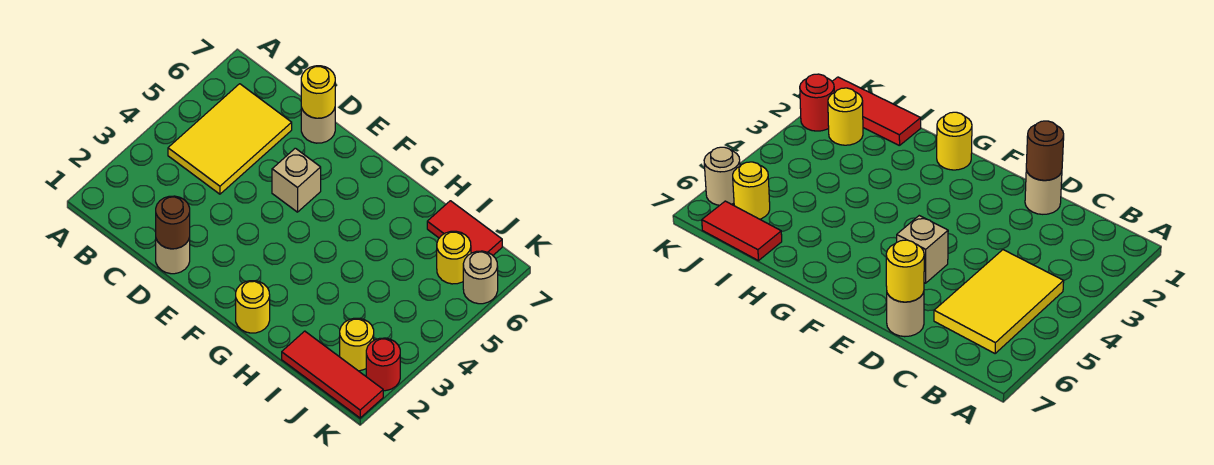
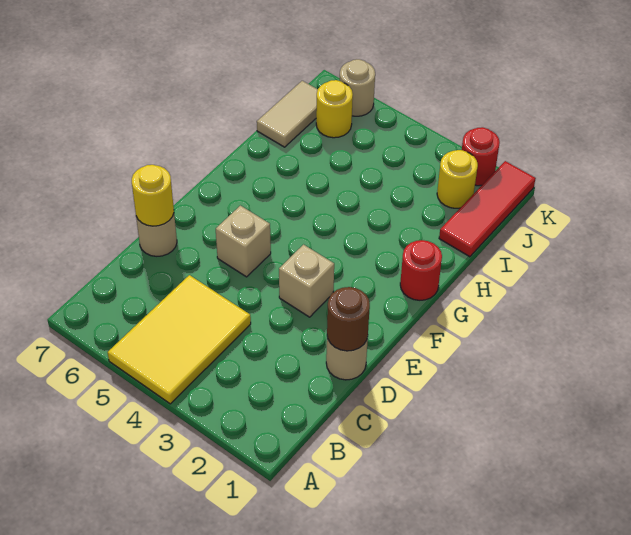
yellow tile B4:C6 level 1 -> yellow tile A4:C5 level 1
none -> tan brick E3 level 1
yellow round brick G1 level 1 -> red round brick G1 level 1
red tile I7:J7 level 1 -> tan tile I7:J7 level 1

